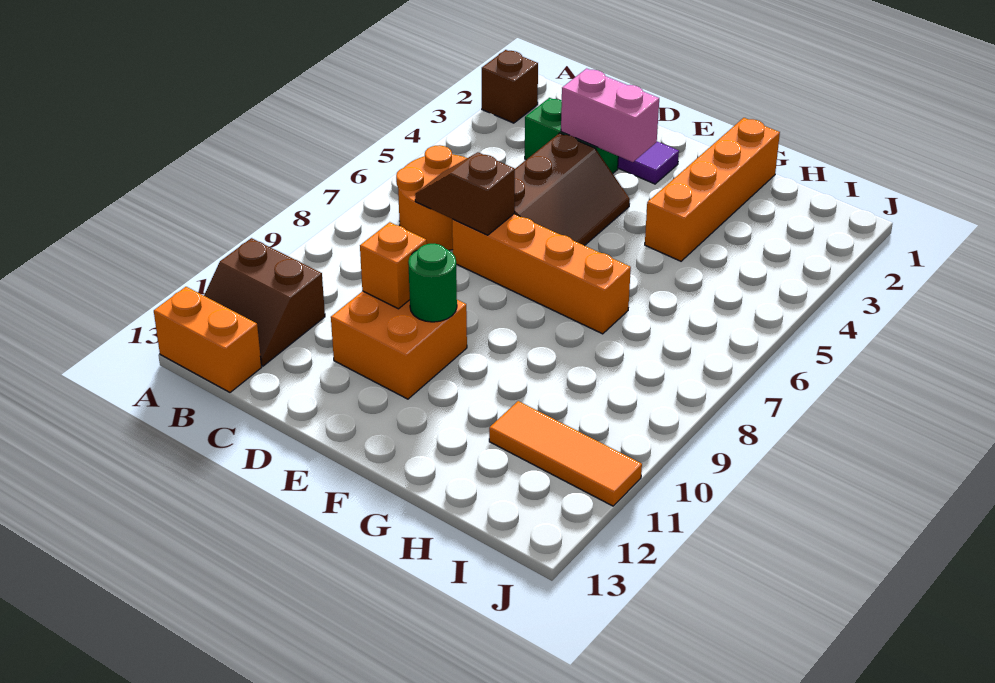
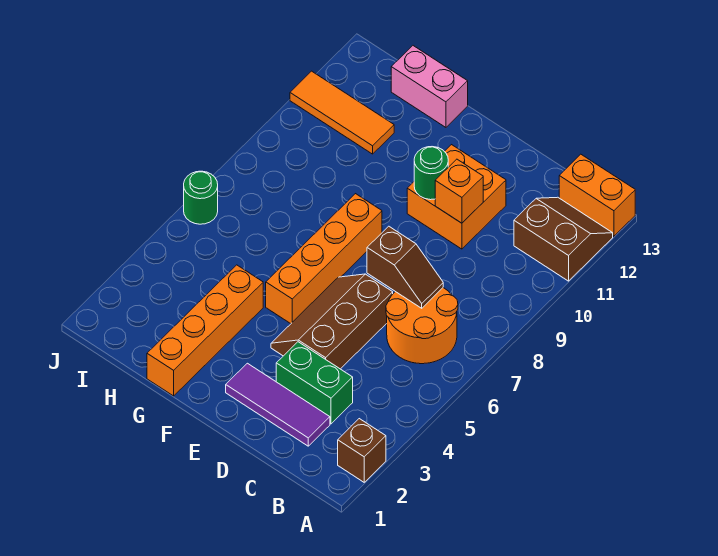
pink brick D3:E3 level 2 -> pink brick G13:H13 level 1
orange brick D7:G7 level 1 -> orange brick F5:F8 level 1
none -> green round brick J6 level 1

